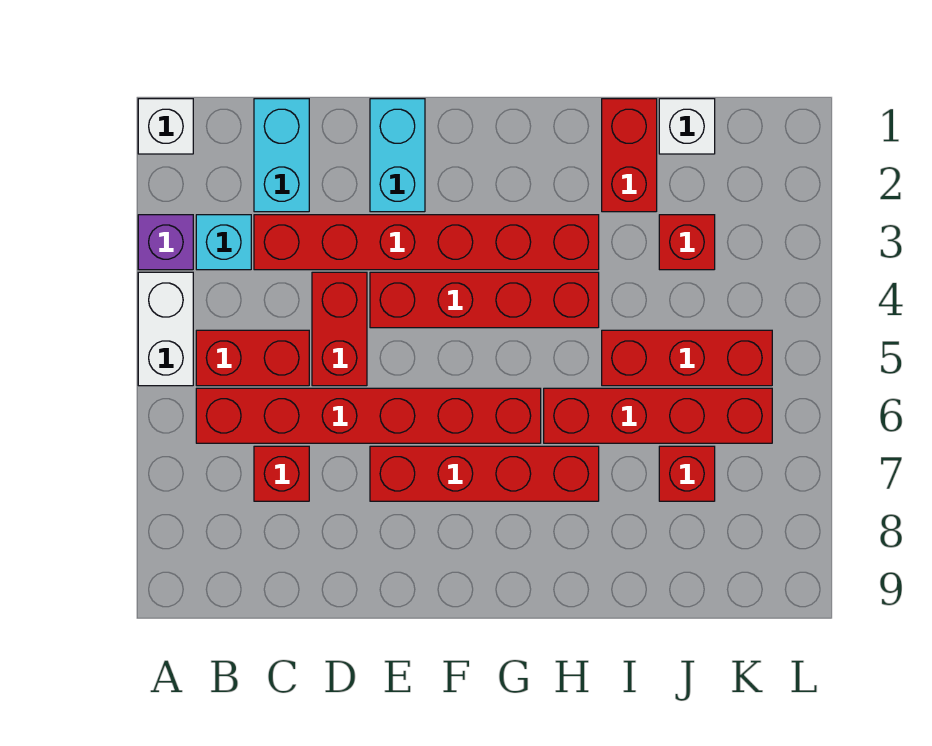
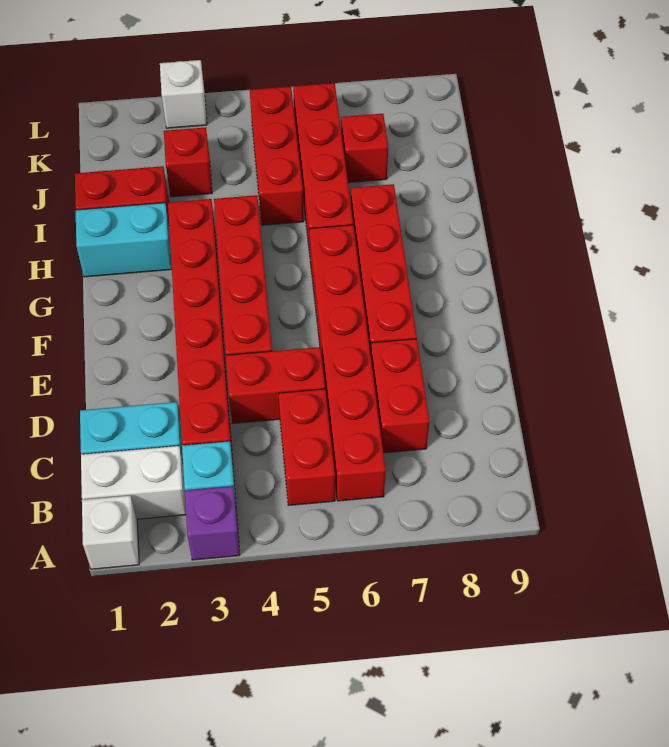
white brick A4:A5 level 1 -> white brick B1:B2 level 1
red brick C7 level 1 -> red brick C7:D7 level 1
cyan brick E1:E2 level 1 -> cyan brick H1:H2 level 1
white brick J1 level 1 -> white brick L3 level 1

